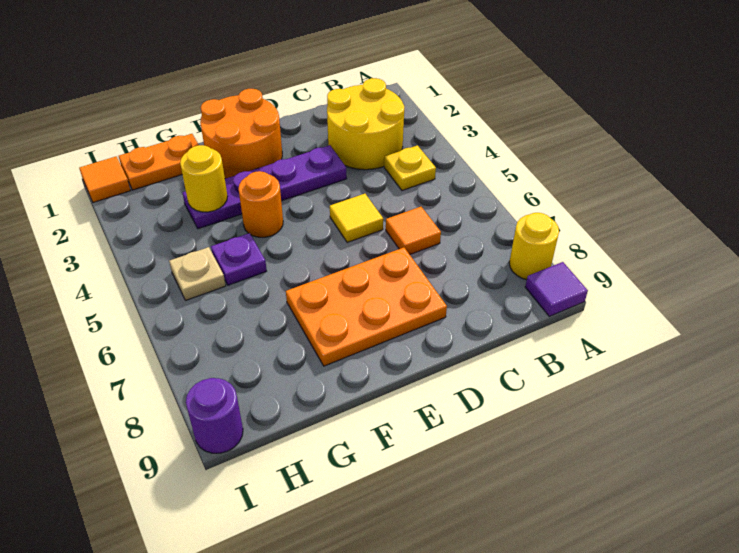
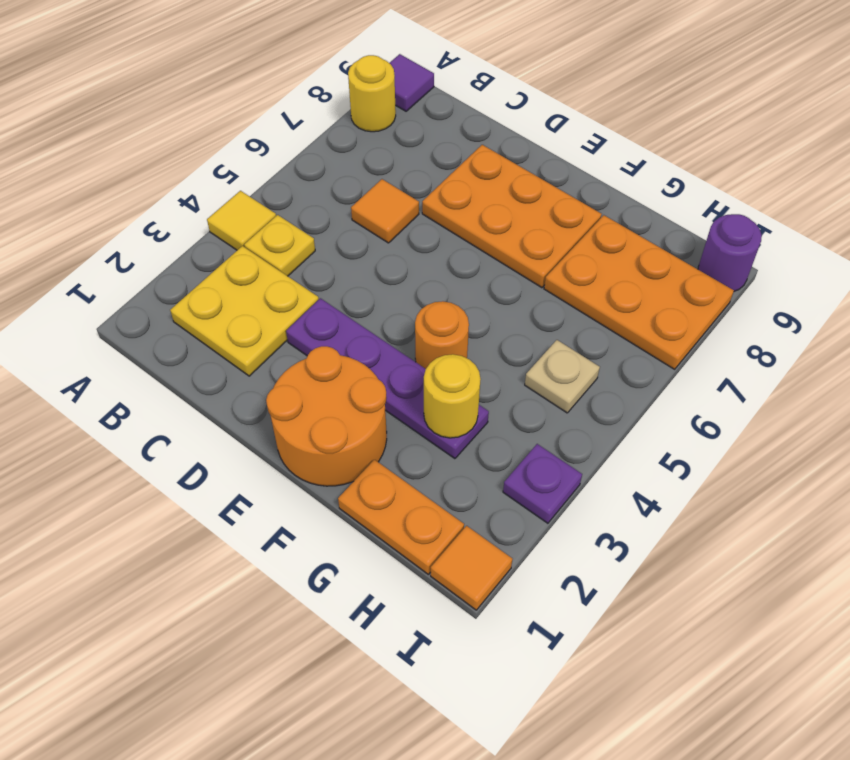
yellow round brick B2:C3 level 1 -> yellow plate B2:C3 level 1
yellow tile D5 level 1 -> yellow tile A4 level 1
purple plate G5 level 1 -> purple plate I3 level 1
none -> orange plate G7:I8 level 1

